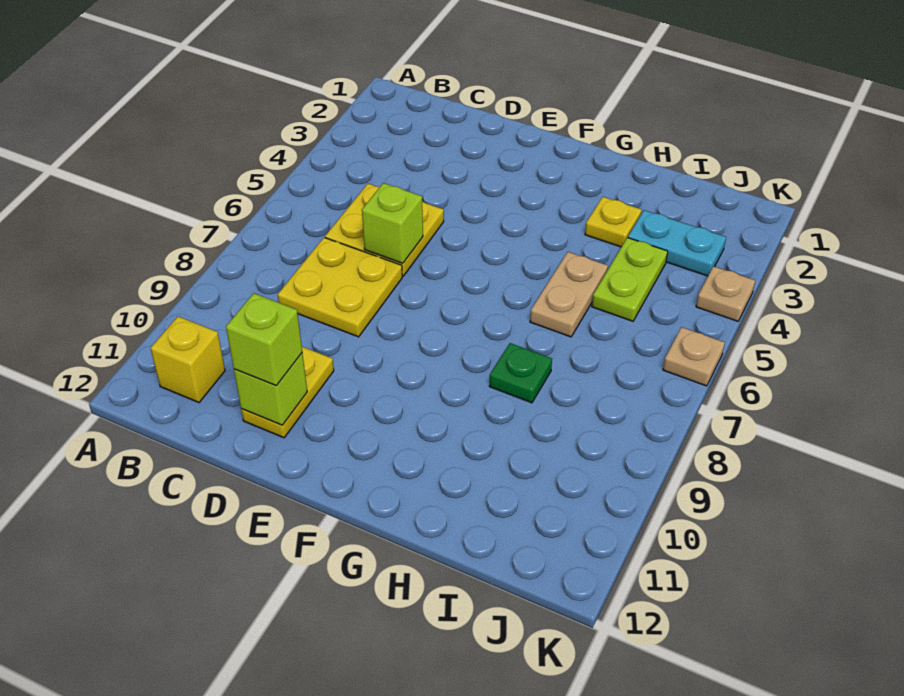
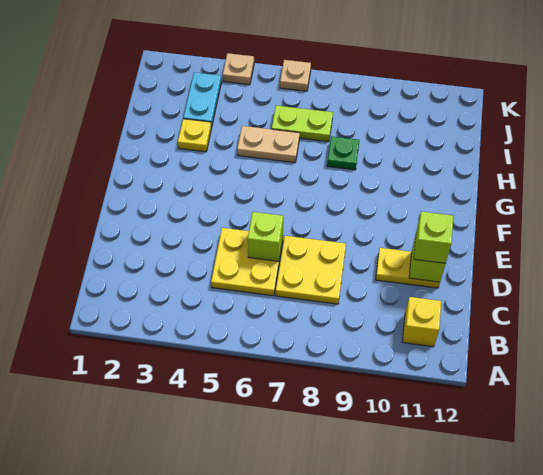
lime plate I4:I5 level 1 -> lime plate I6:I7 level 1

